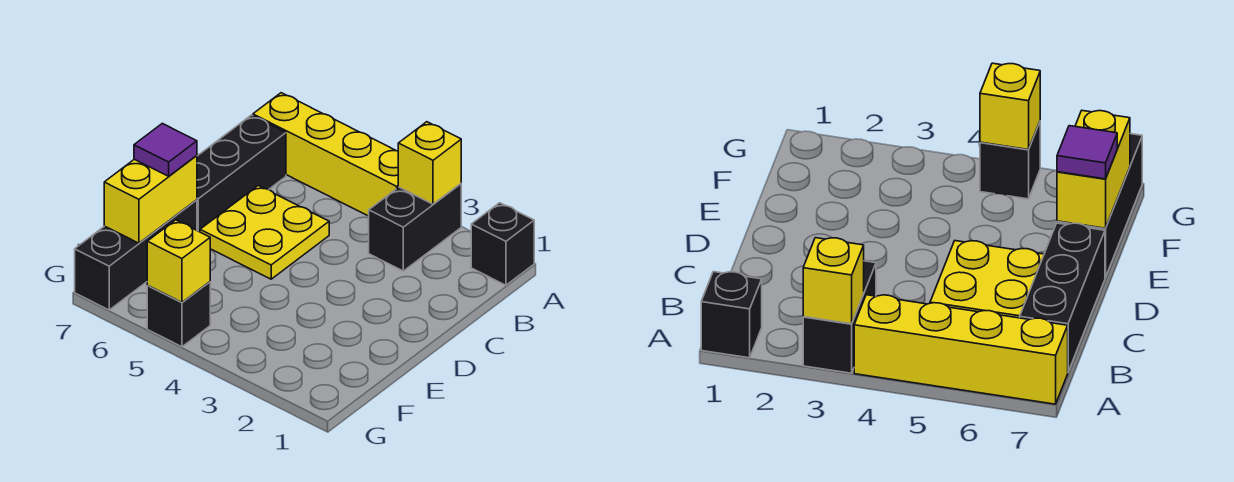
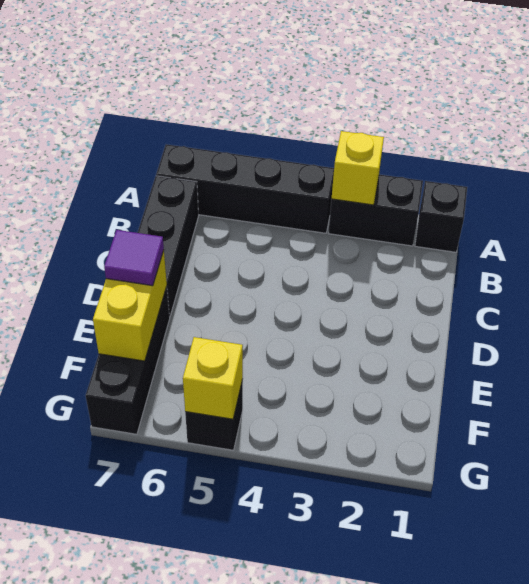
black brick A3:B3 level 1 -> black brick A2:A3 level 1
yellow brick A4:A7 level 1 -> black brick A4:A7 level 1
yellow plate C5:D6 level 1 -> none

